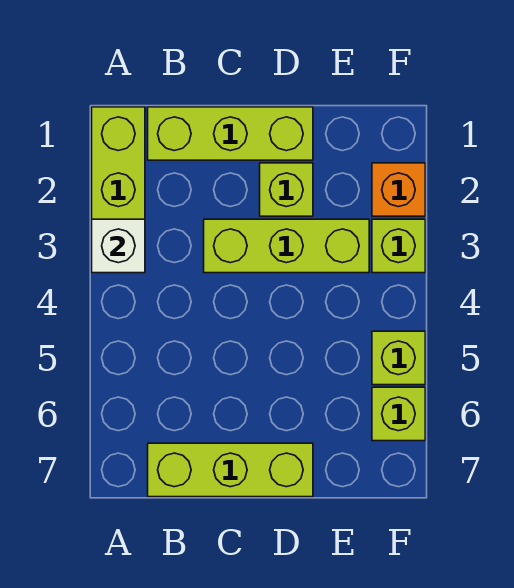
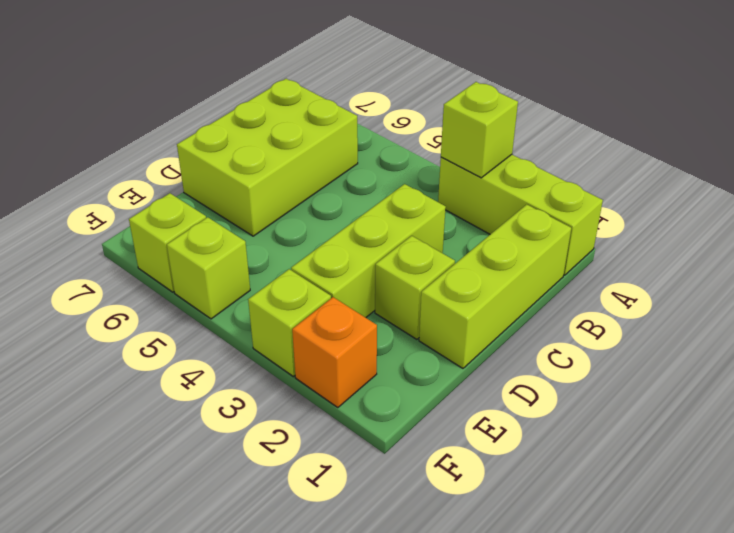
white brick A3 level 2 -> lime brick A3 level 2
lime brick B7:D7 level 1 -> lime brick B6:D7 level 1

